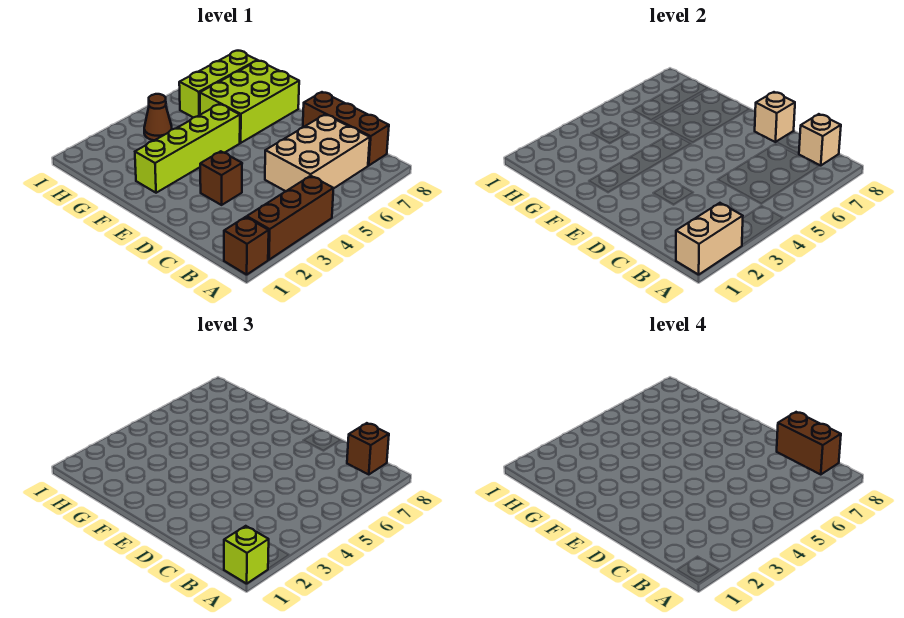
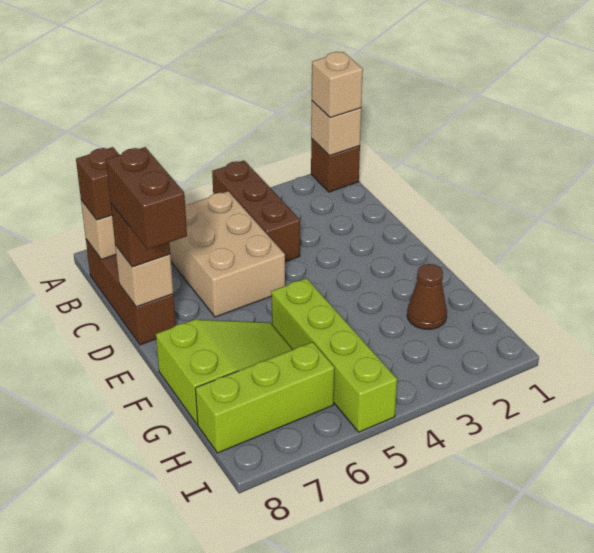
tan brick A1:A2 level 2 -> tan brick A1 level 2
lime brick A1 level 3 -> tan brick A1 level 3
brown brick A2:A4 level 1 -> brown brick A4:C4 level 1
tan brick B5:C7 level 1 -> tan brick B5:D6 level 1
brown brick B8:C8 level 4 -> brown brick D8:E8 level 4
brown brick D3 level 1 -> brown brick D8 level 3
lime brick F2:F5 level 1 -> lime brick F5:I5 level 1
lime brick F6:G8 level 1 -> lime slope F6:G8 level 1 top 8
brown cone H4 level 1 -> brown cone G2 level 1

